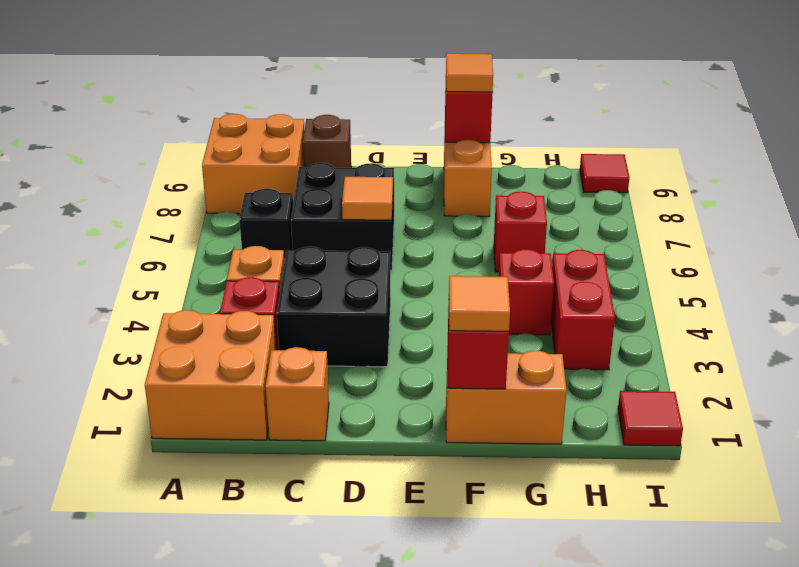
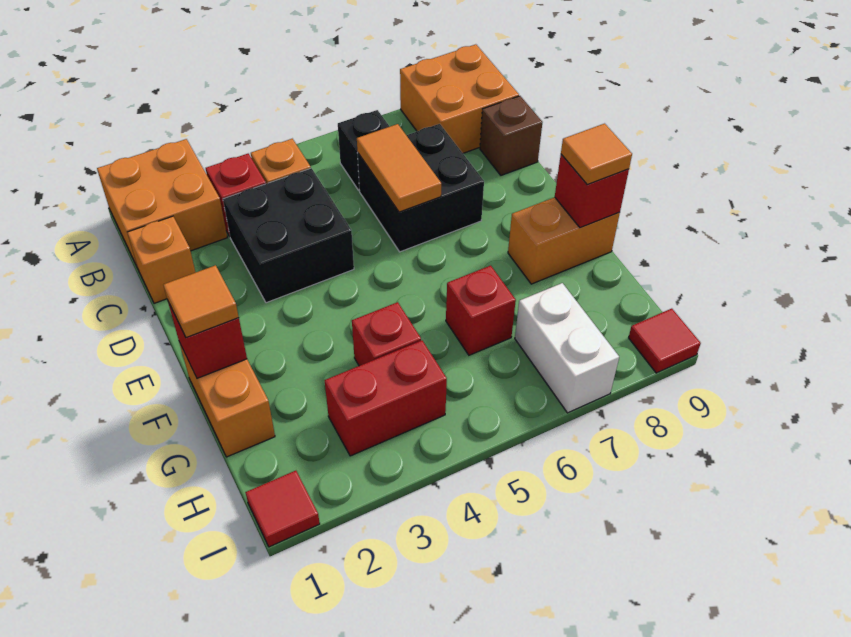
orange tile D6 level 2 -> orange tile C6:D6 level 2
none -> white brick H7:I7 level 1

